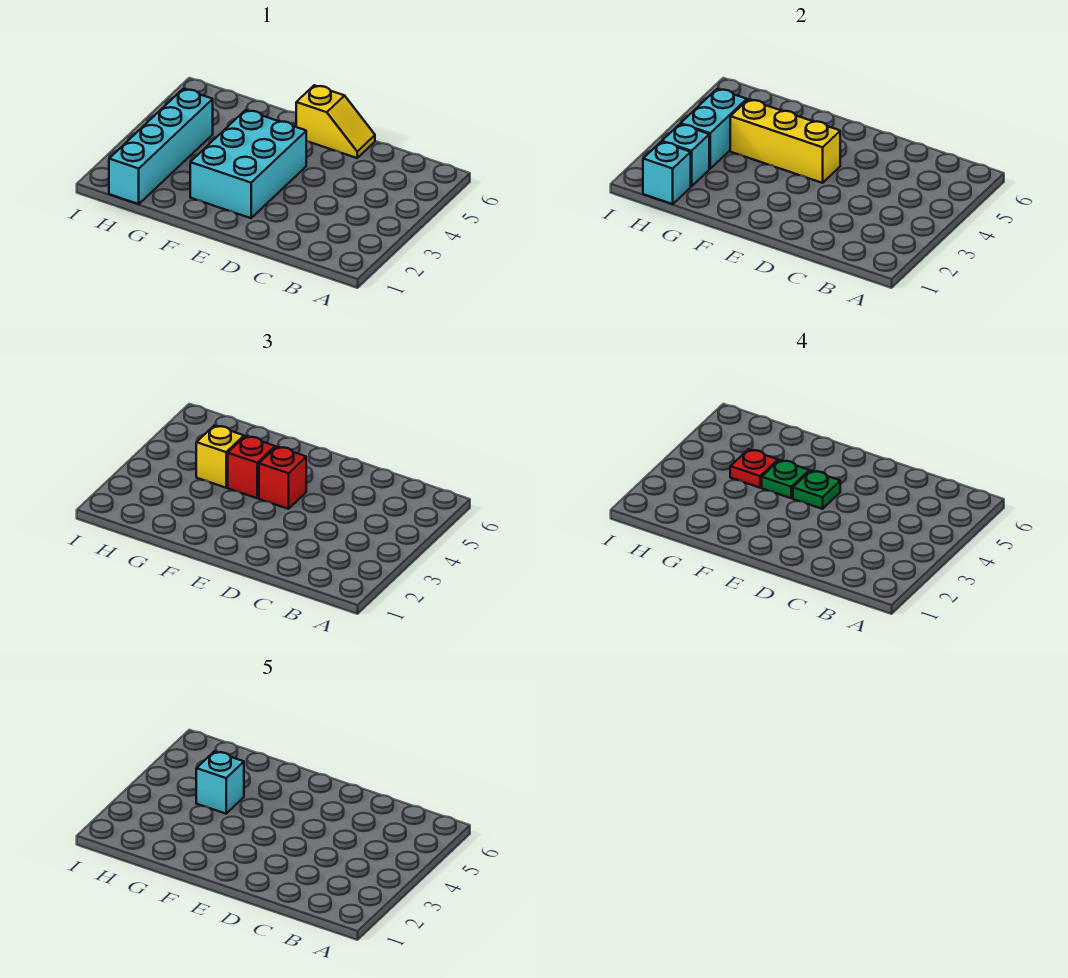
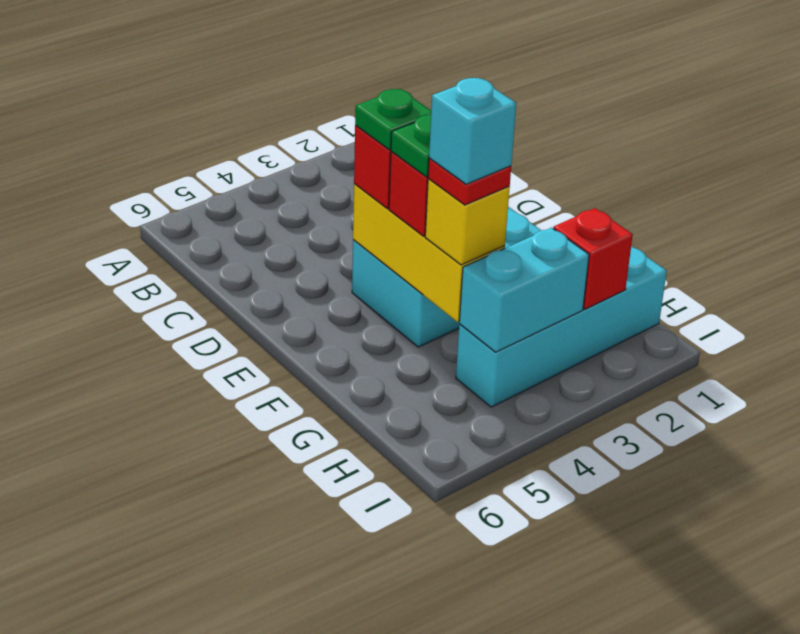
yellow slope D6:E6 level 1 top E -> none
cyan brick H1 level 2 -> none
cyan brick H2 level 2 -> red brick H2 level 2

